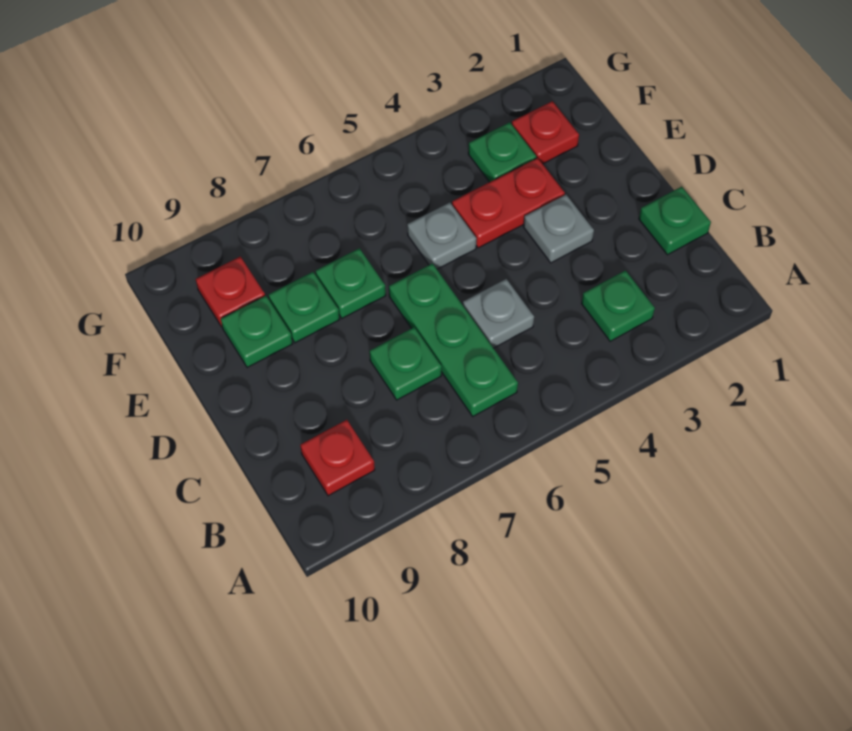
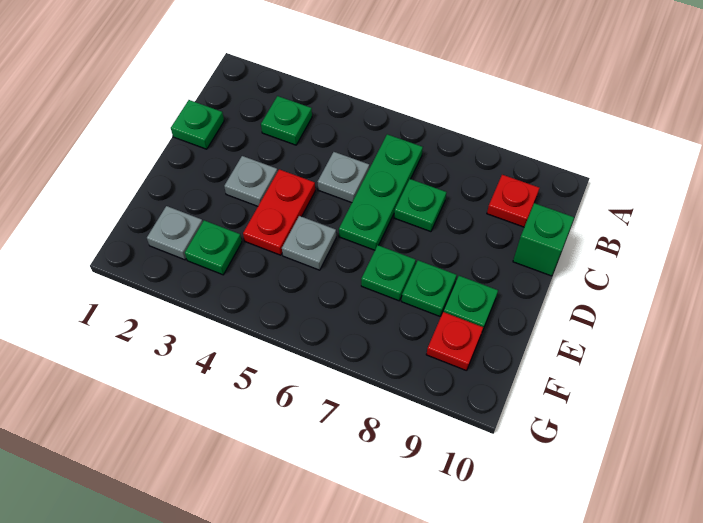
none -> green brick C10 level 1
red plate E3:E4 level 1 -> red plate D4:E4 level 1
red plate F2 level 1 -> grey plate F2 level 1

